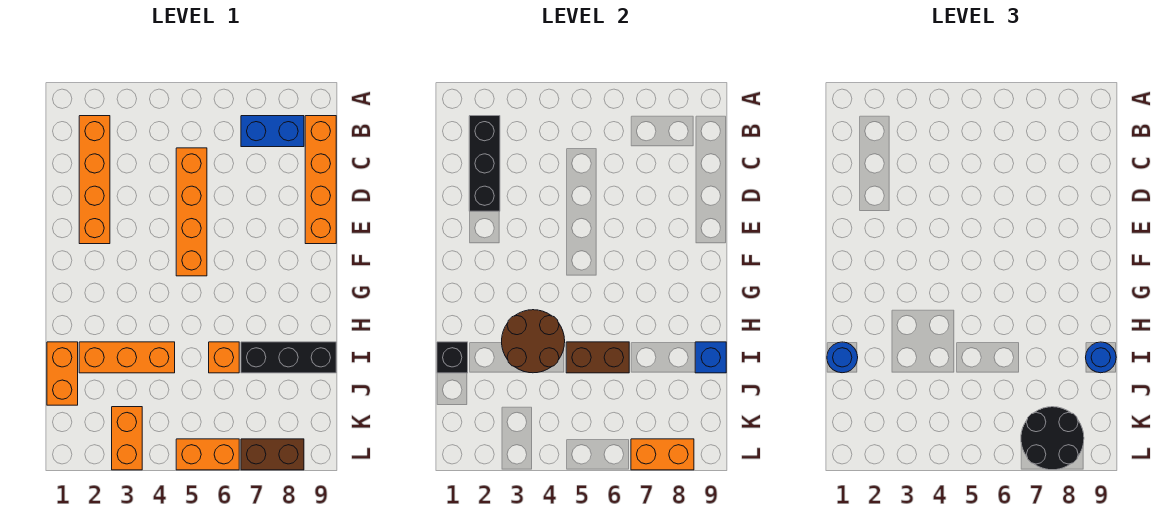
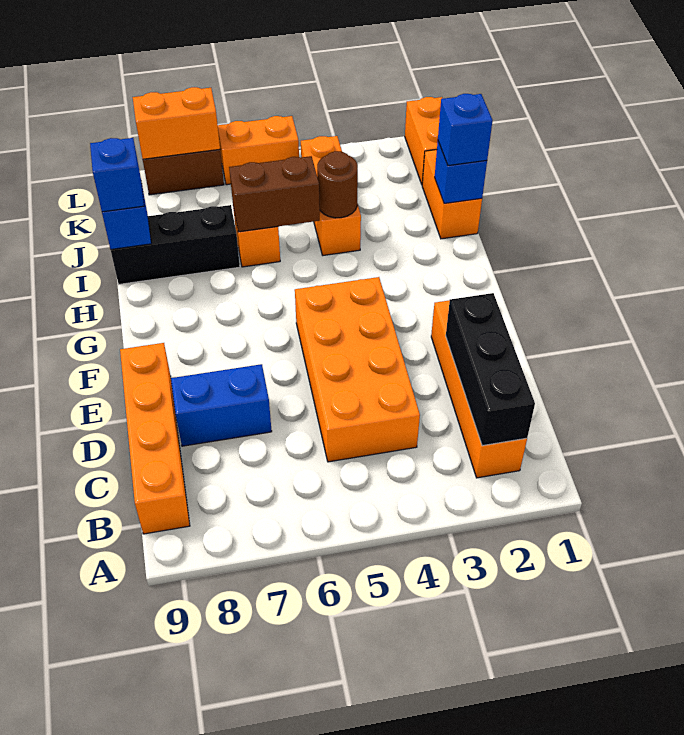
blue brick B7:B8 level 1 -> blue brick D7:D8 level 1
orange brick C5:F5 level 1 -> orange brick C4:F5 level 1
brown round brick H3:I4 level 2 -> brown round brick I4 level 2
black brick I1 level 2 -> blue brick I1 level 2
blue round brick I1 level 3 -> blue brick I1 level 3
orange brick I2:I4 level 1 -> orange brick I4:K4 level 1
blue round brick I9 level 3 -> blue brick I9 level 3
orange brick K3:L3 level 1 -> orange brick K1:L1 level 1
black round brick K7:L8 level 3 -> none

